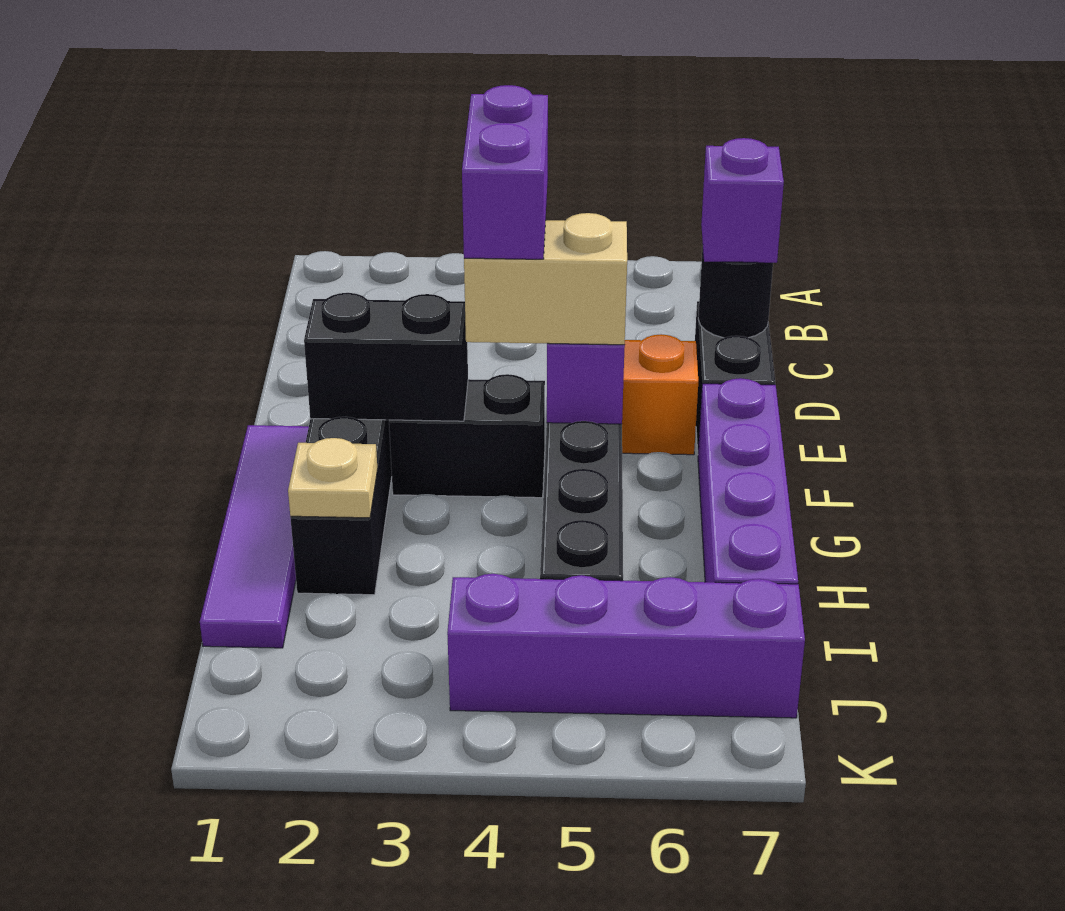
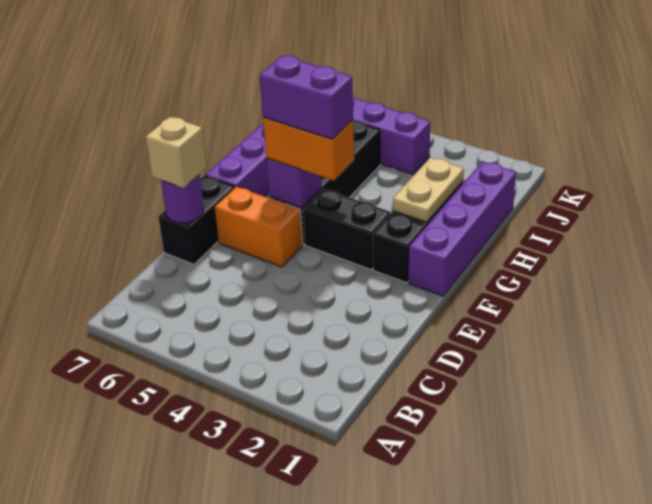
black round brick D7 level 2 -> purple round brick D7 level 2
purple brick D7 level 3 -> tan brick D7 level 3
purple brick E4:F4 level 4 -> purple brick F4:F5 level 4
purple tile F1:I1 level 1 -> purple brick F1:I1 level 1
black brick F2:F3 level 2 -> none
tan brick F4:F5 level 3 -> orange brick F4:F5 level 3
tan plate H2 level 2 -> tan plate G2:H2 level 2

